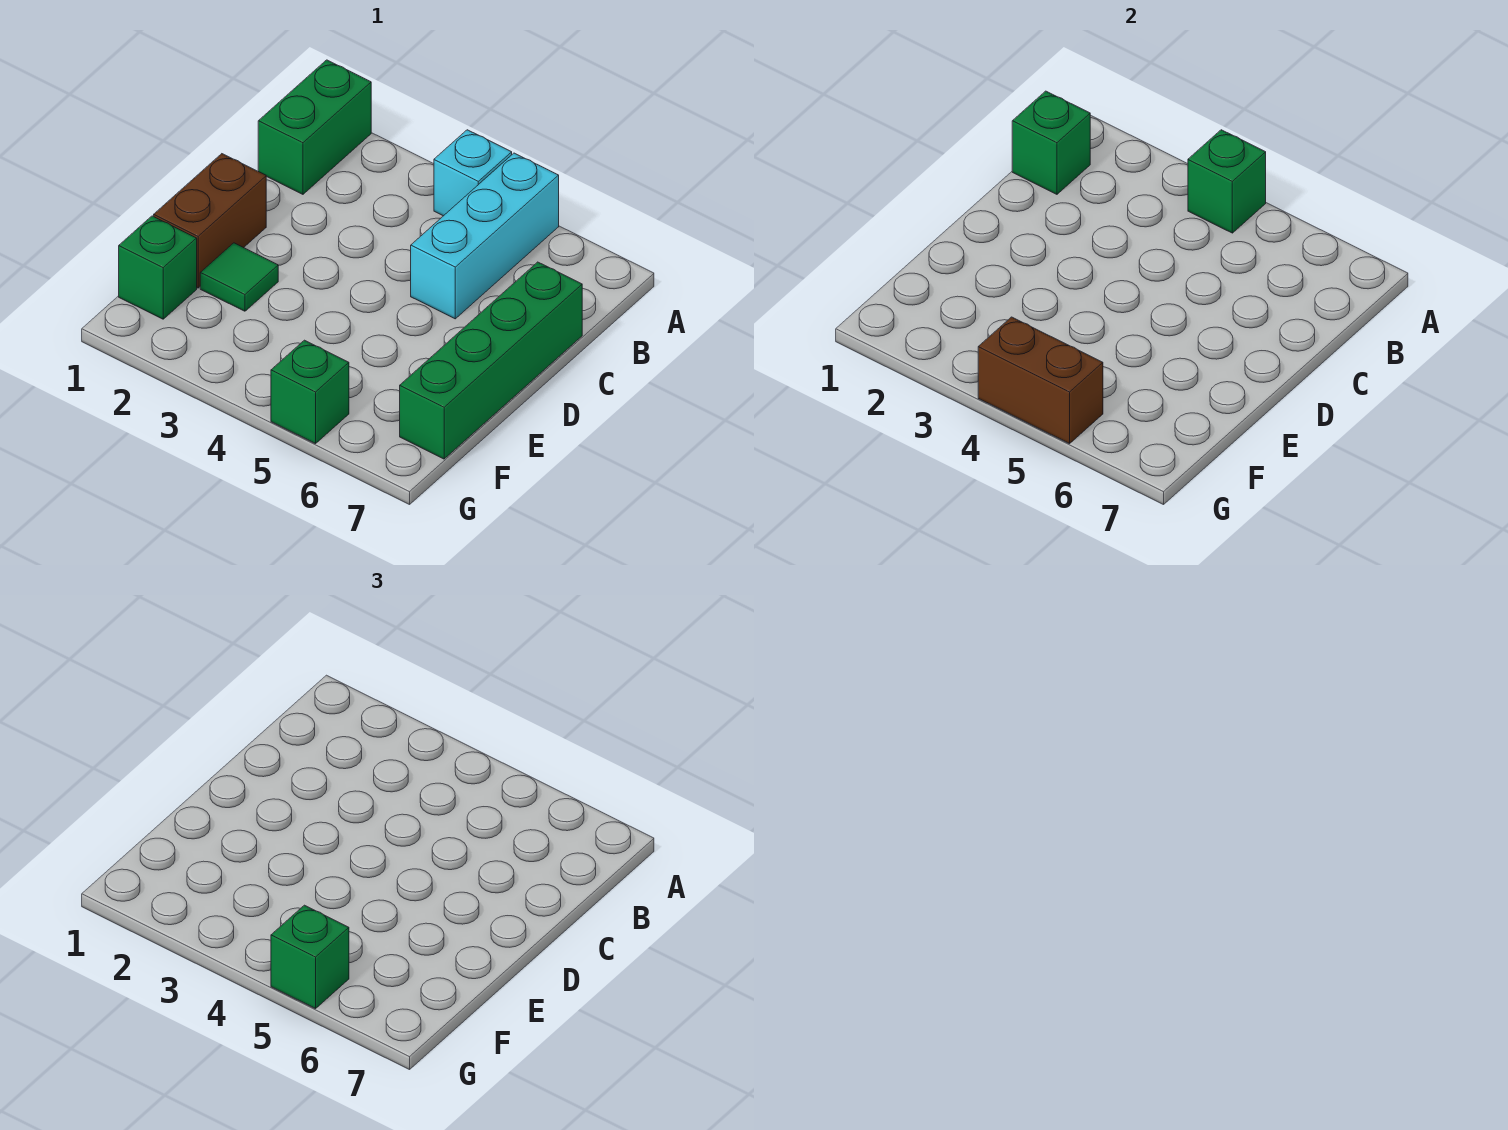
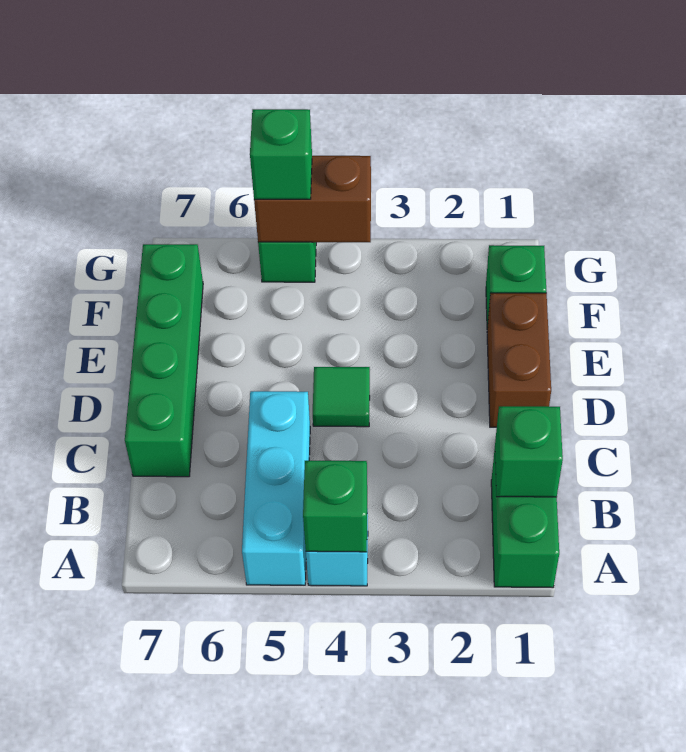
green tile E2 level 1 -> green tile D4 level 1

